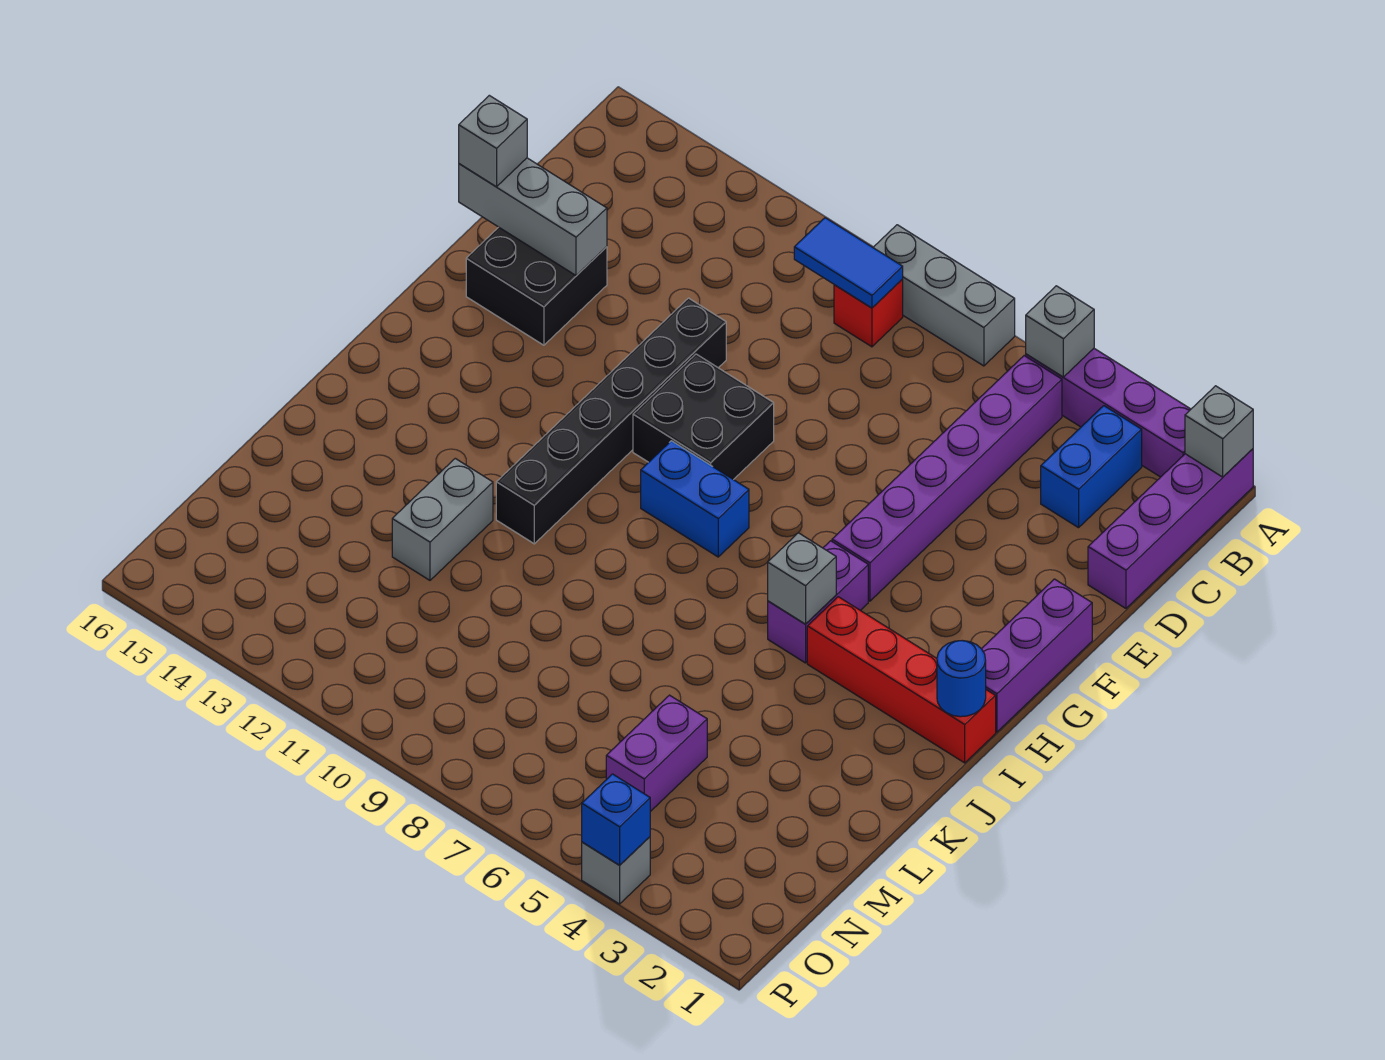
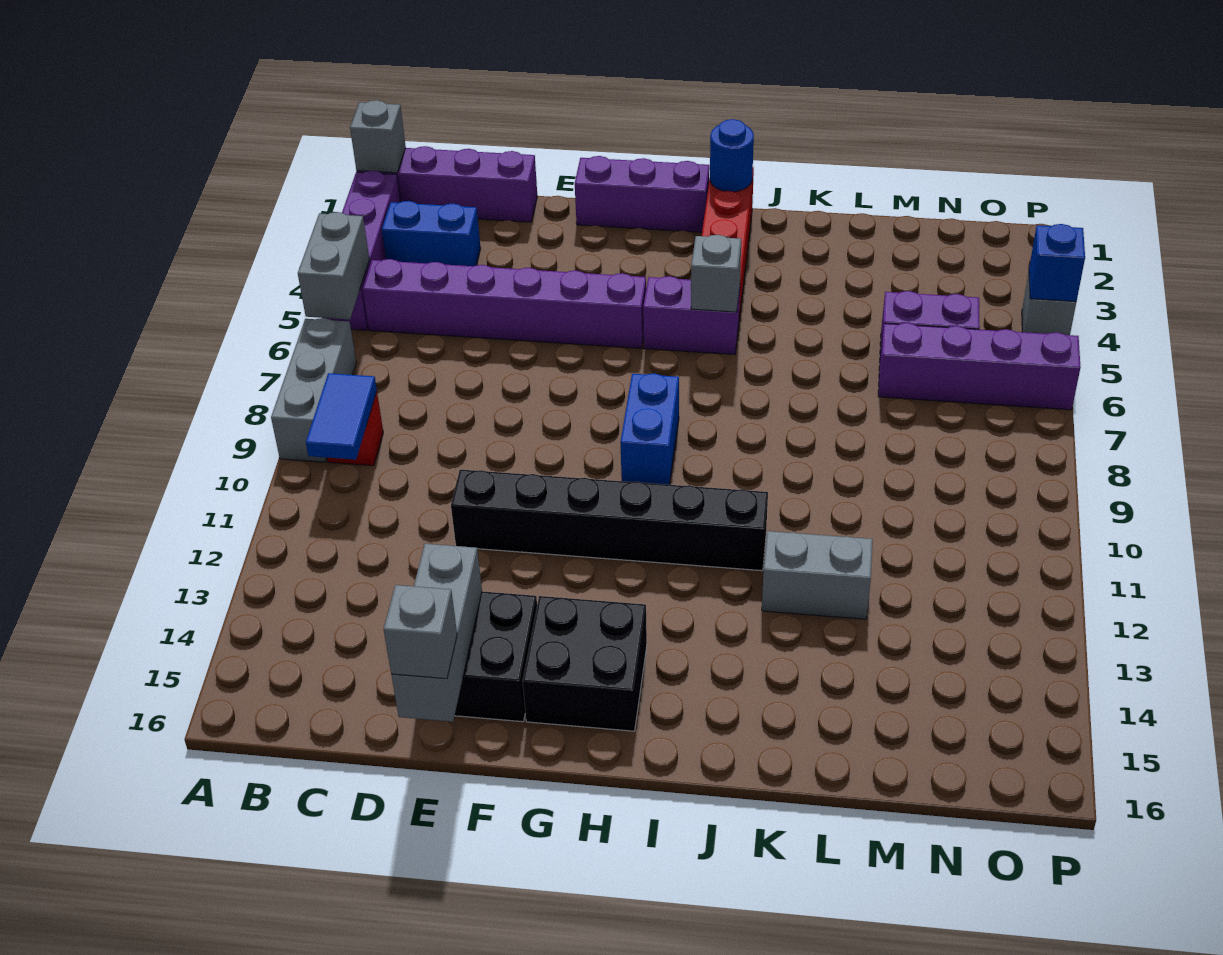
grey brick A5 level 2 -> grey brick A5:A6 level 2
black brick F9:G10 level 1 -> black brick G14:H15 level 1
none -> purple brick M6:P6 level 1

